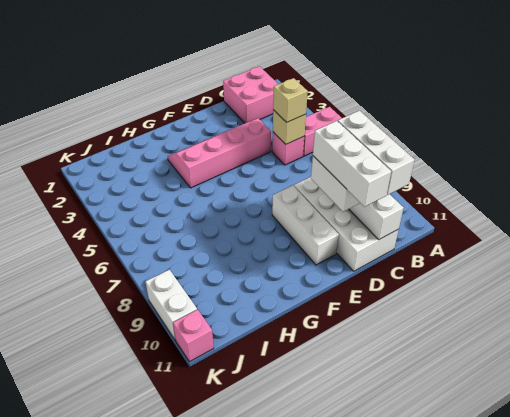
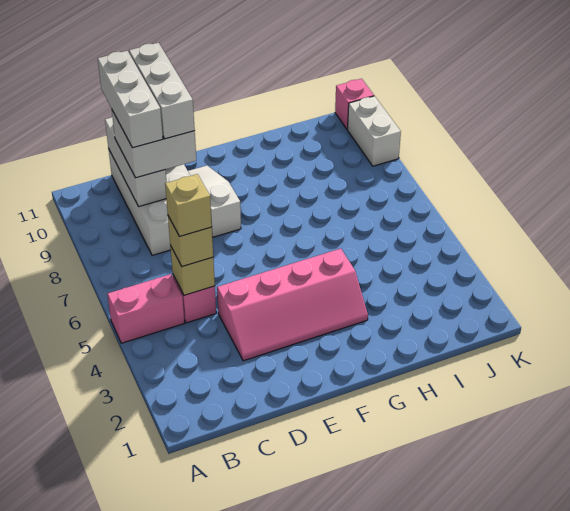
pink brick B1:C2 level 1 -> none
none -> tan brick C5 level 4
white brick E8:E10 level 1 -> white slope E8:E10 level 1 top 8

